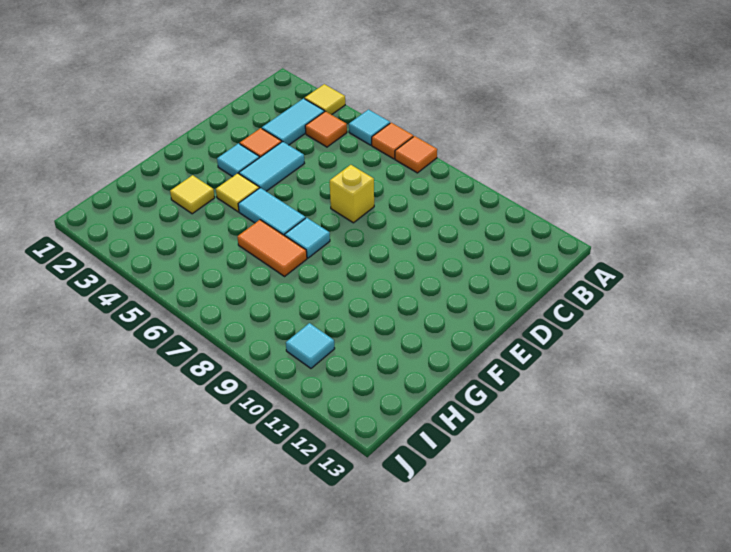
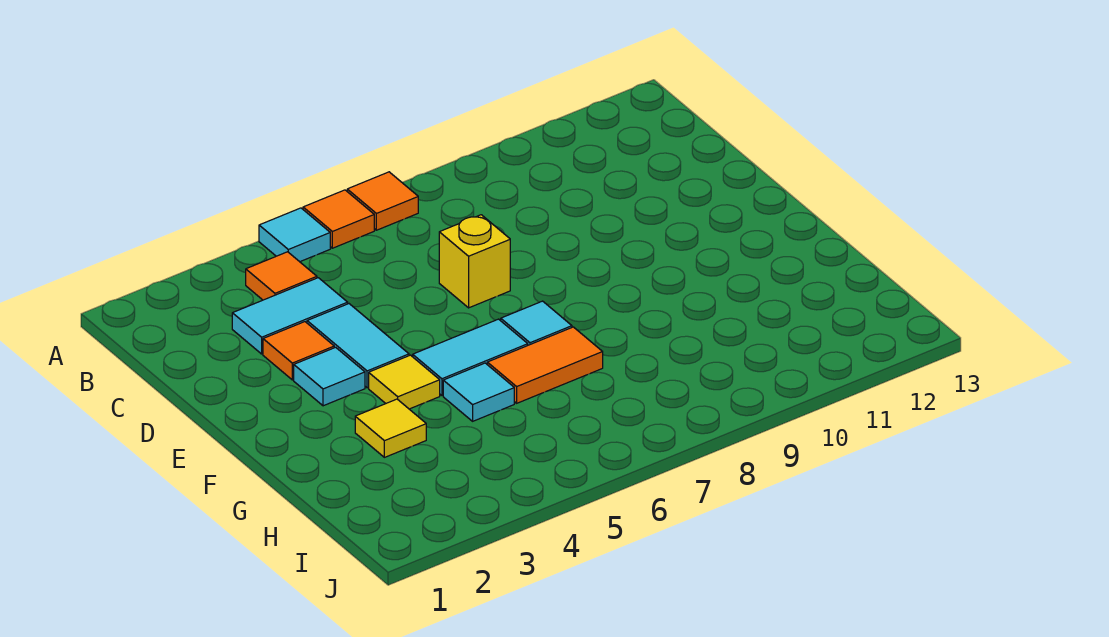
yellow tile A3 level 1 -> none
cyan tile B3:C3 level 1 -> cyan tile C3:C4 level 1
cyan tile I10 level 1 -> cyan tile G5 level 1

